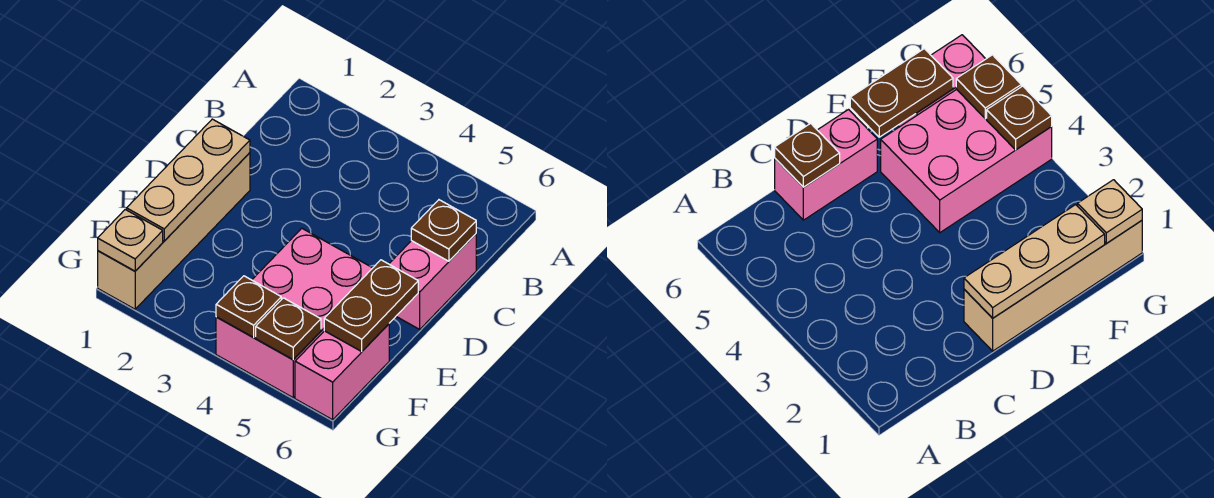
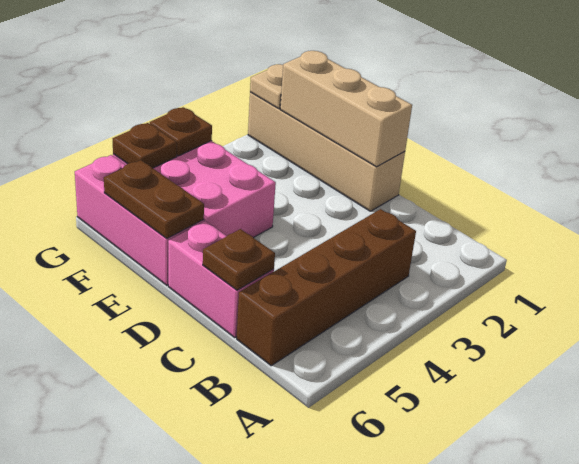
none -> brown brick B3:B6 level 1
tan plate D1:F1 level 2 -> tan brick D1:F1 level 2
pink brick F6:G6 level 1 -> pink brick E6:G6 level 1

